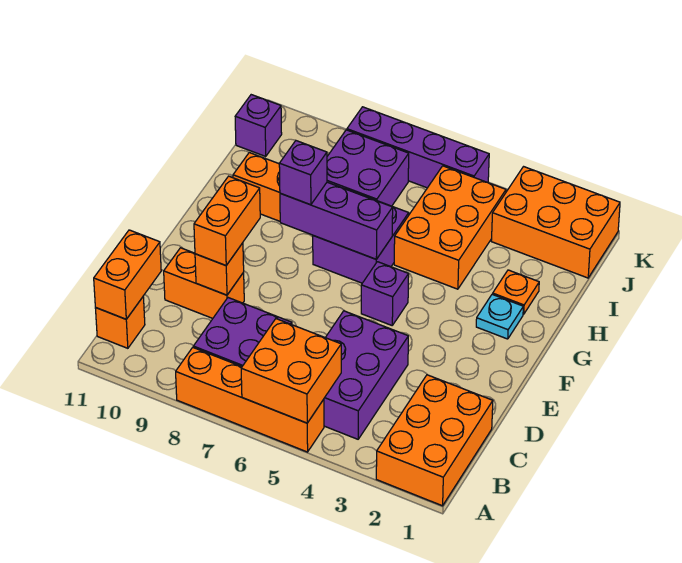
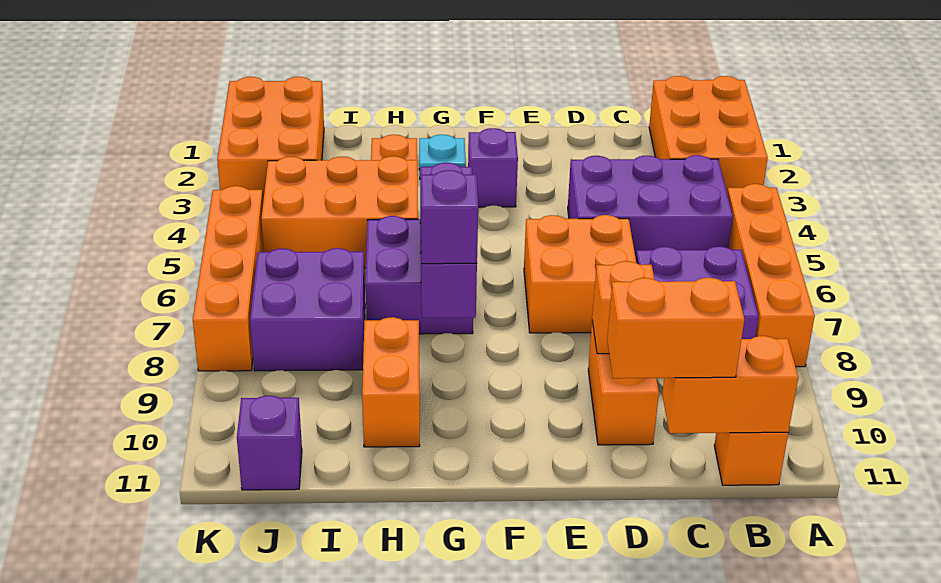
orange brick A1:C2 level 1 -> orange brick A1:B3 level 1
orange brick A5:B6 level 2 -> orange brick D6:E7 level 1
orange brick D9:E9 level 3 -> orange brick C11:D11 level 3
purple brick F5 level 1 -> purple brick F3 level 1
purple brick K5:K8 level 1 -> orange brick K5:K8 level 1

